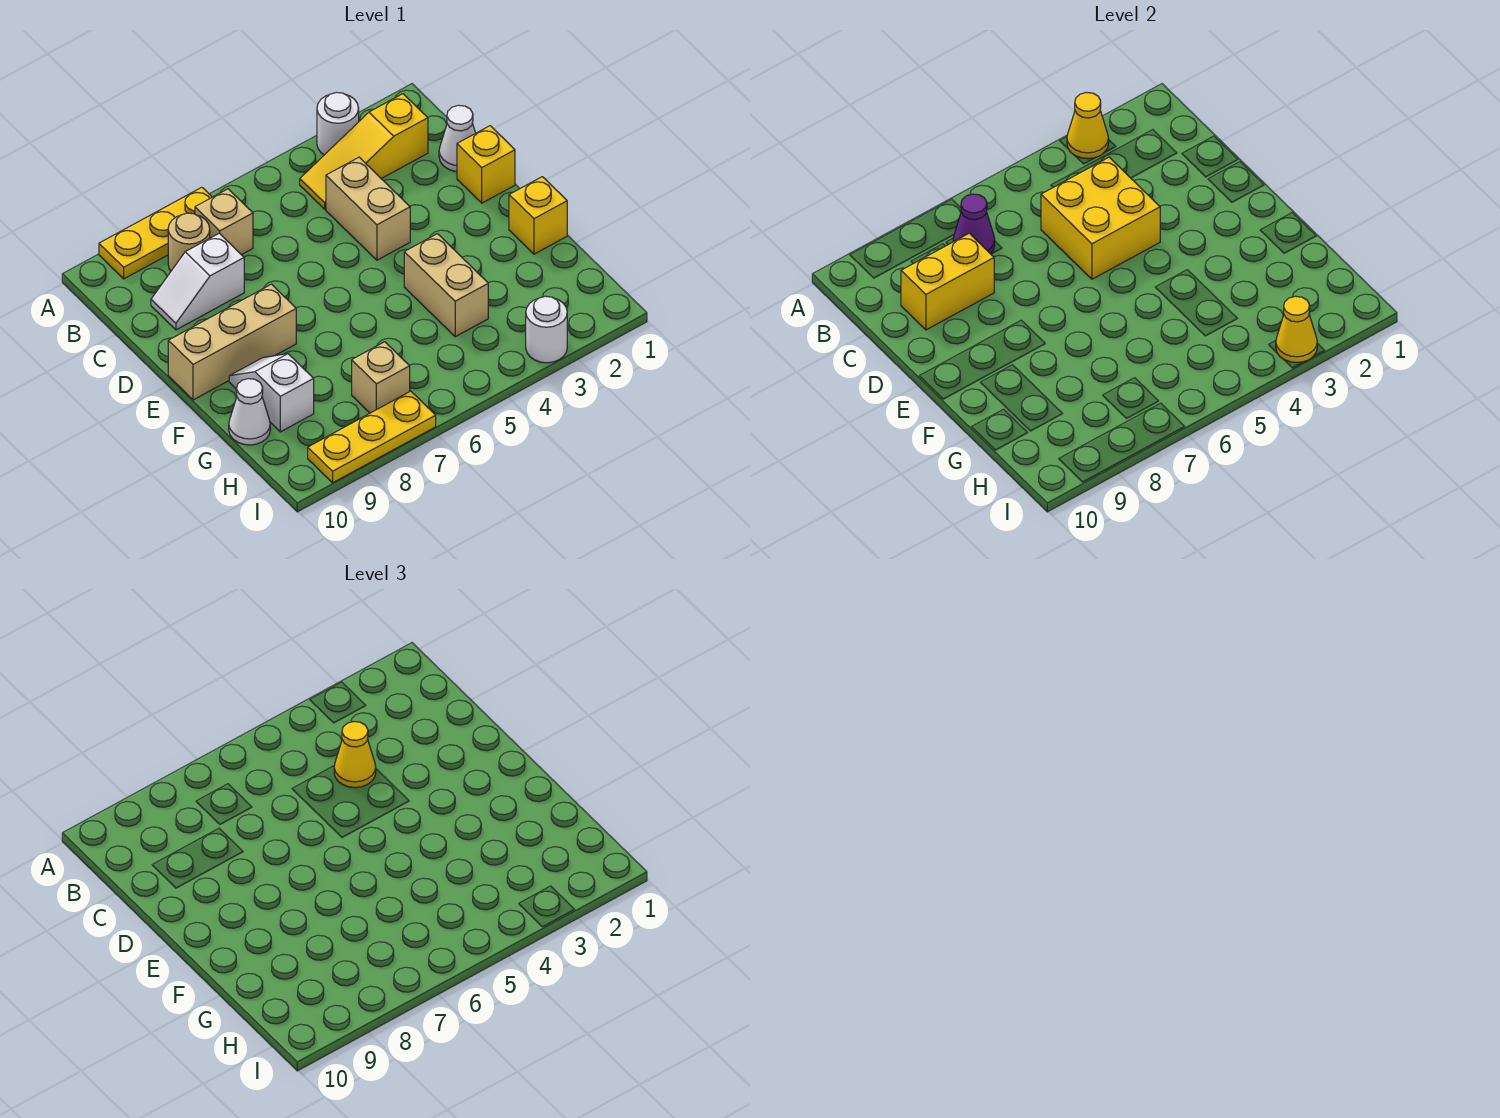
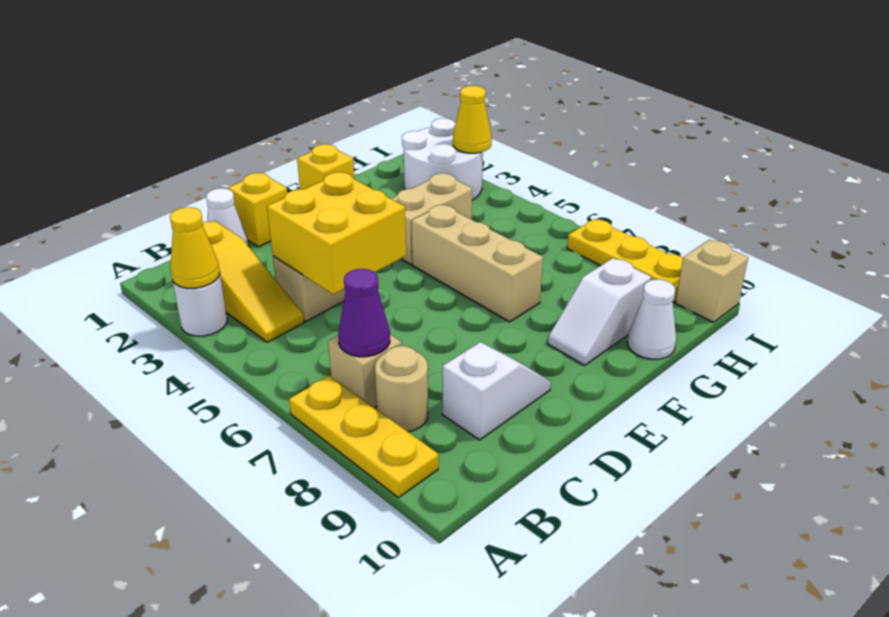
yellow cone C4 level 3 -> none
white slope C8:C9 level 1 top 8 -> white slope C9:D9 level 1 top C
yellow brick C8:C9 level 2 -> none
tan brick E8:E10 level 1 -> tan brick F5:F7 level 1
tan brick H7 level 1 -> tan brick I10 level 1
white round brick I3 level 1 -> white round brick H2:I3 level 1

